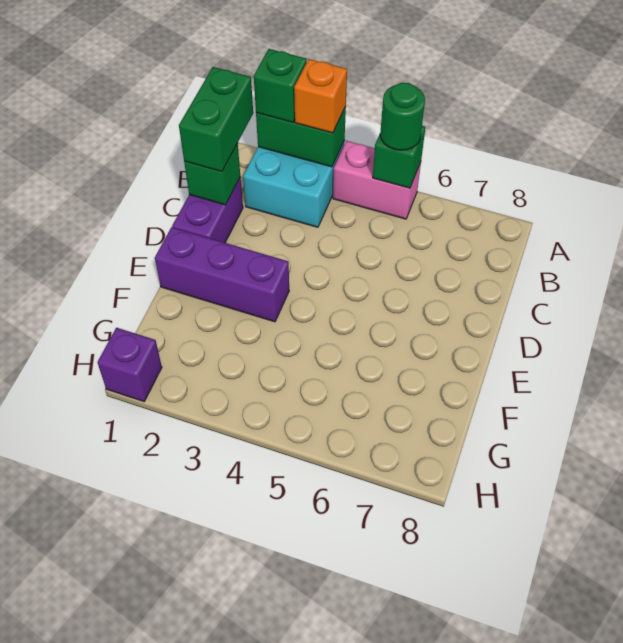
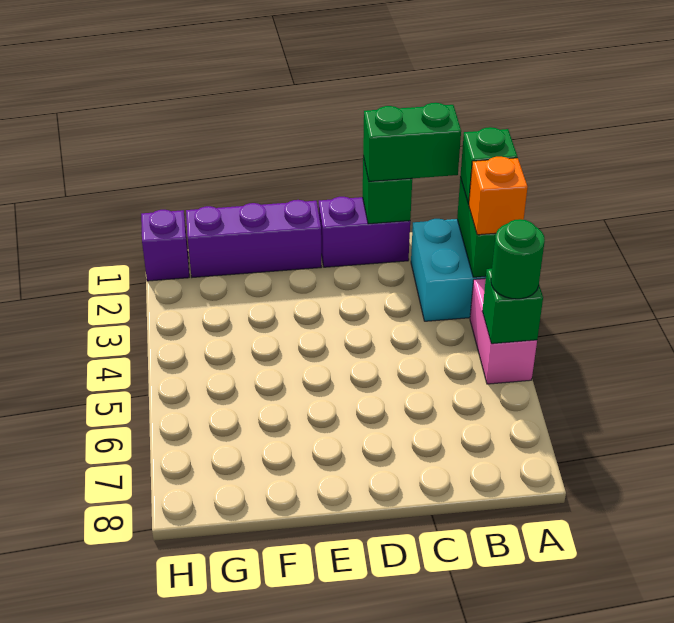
purple brick E1:E3 level 1 -> purple brick E1:G1 level 1

